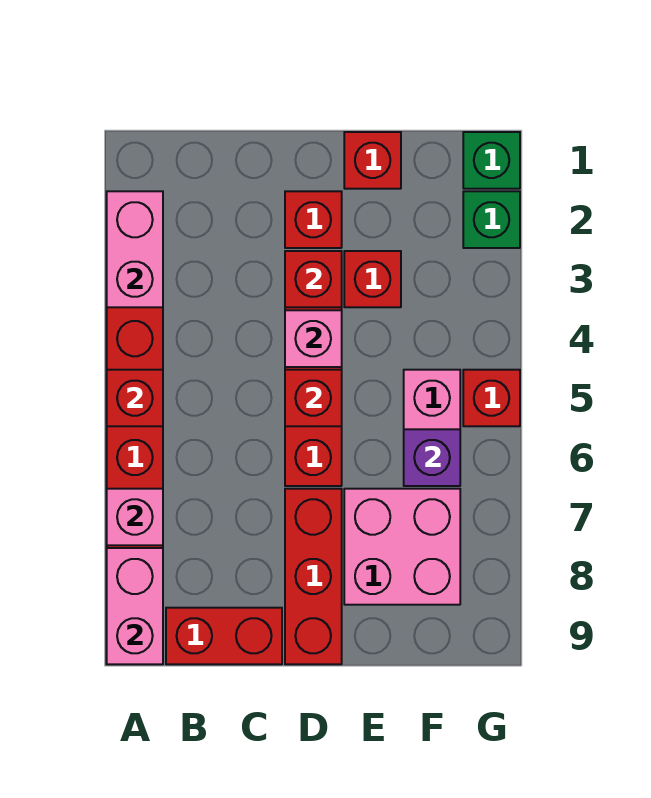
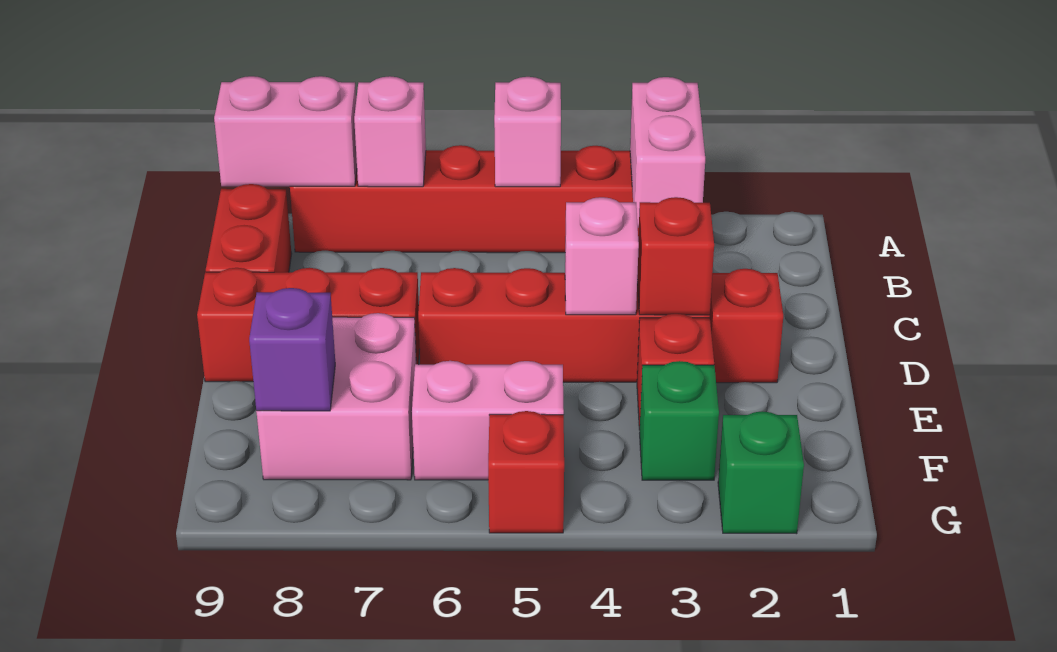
pink brick A2:A3 level 2 -> pink brick A3:B3 level 2
red brick A5 level 2 -> pink brick A5 level 2
red brick D5 level 2 -> none
red brick E1 level 1 -> none
purple brick F6 level 2 -> purple brick F8 level 2
green brick G1 level 1 -> green brick F3 level 1

